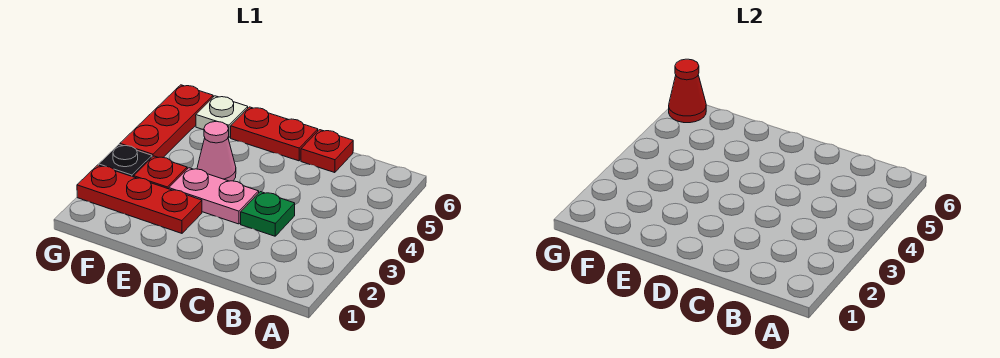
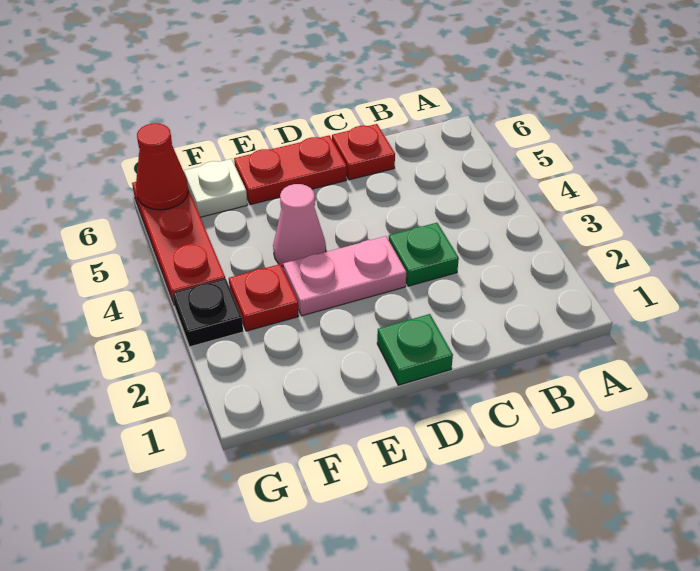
none -> green plate D1 level 1
red plate E2:G2 level 1 -> none

